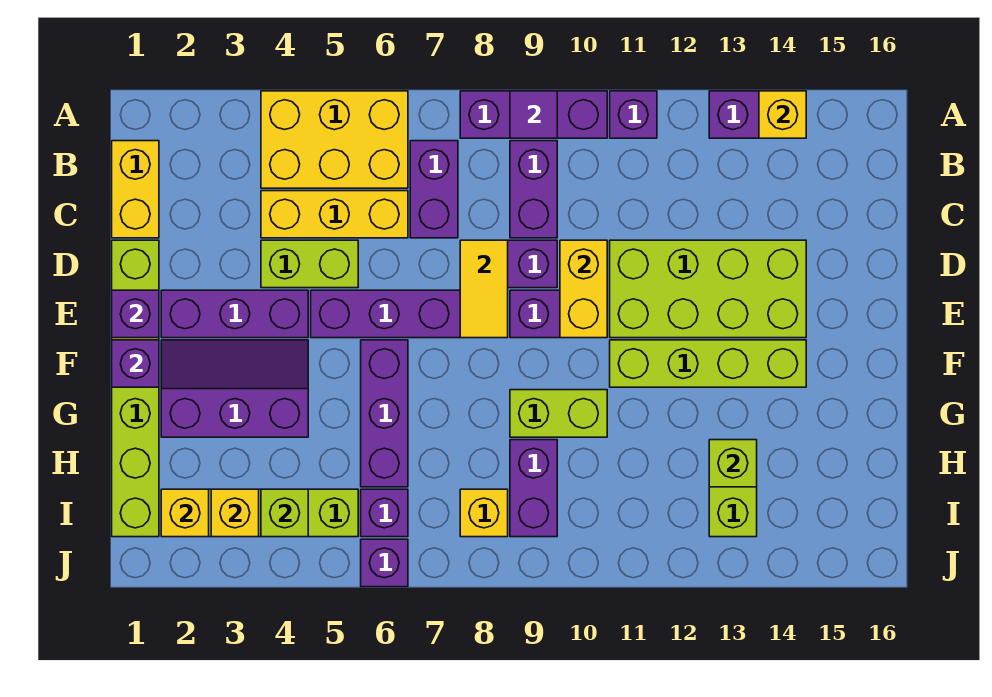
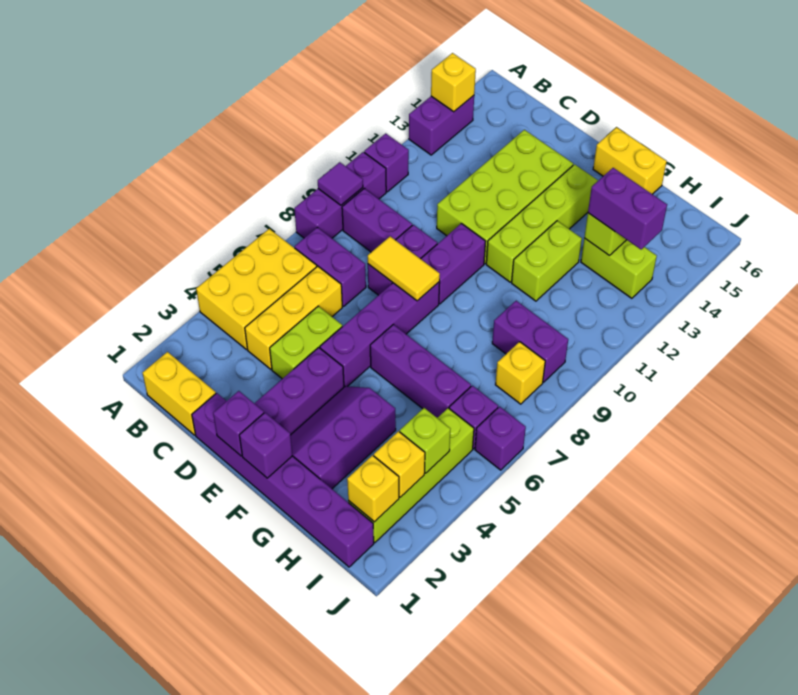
lime brick D1:I1 level 1 -> purple brick D1:I1 level 1
yellow brick D10:E10 level 2 -> yellow brick F16:G16 level 1
lime brick G9:G10 level 1 -> lime brick G11:G12 level 1
none -> purple brick H13:I13 level 3

